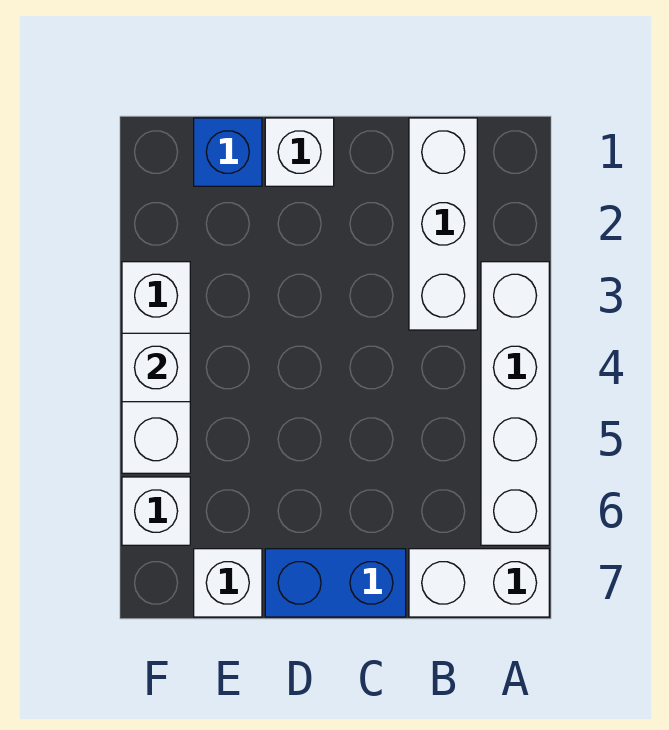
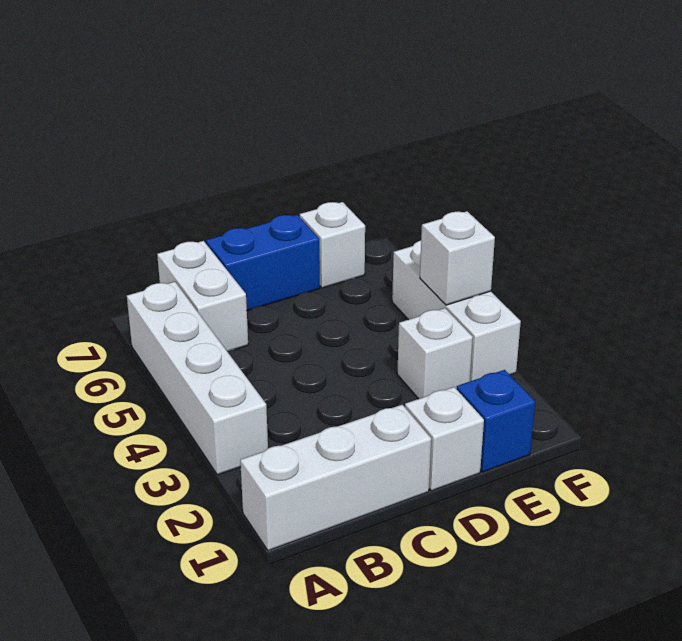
white brick A7:B7 level 1 -> white brick B6:B7 level 1
white brick B1:B3 level 1 -> white brick A1:C1 level 1
white brick F6 level 1 -> white brick E3 level 1

